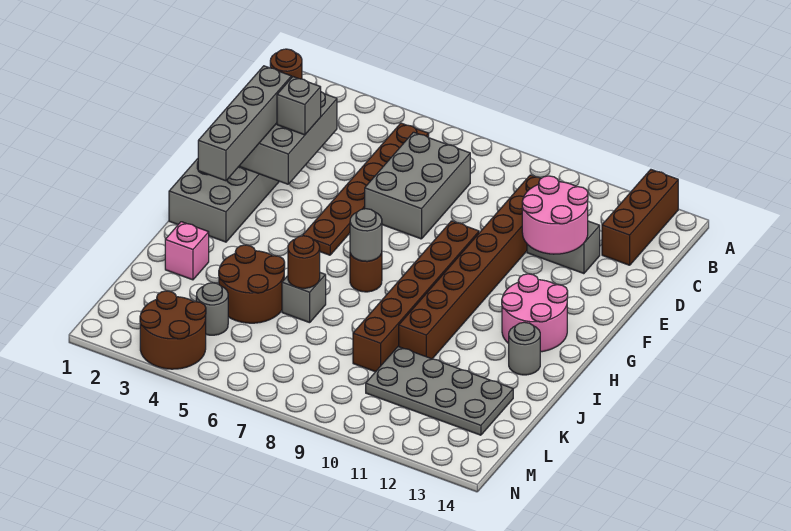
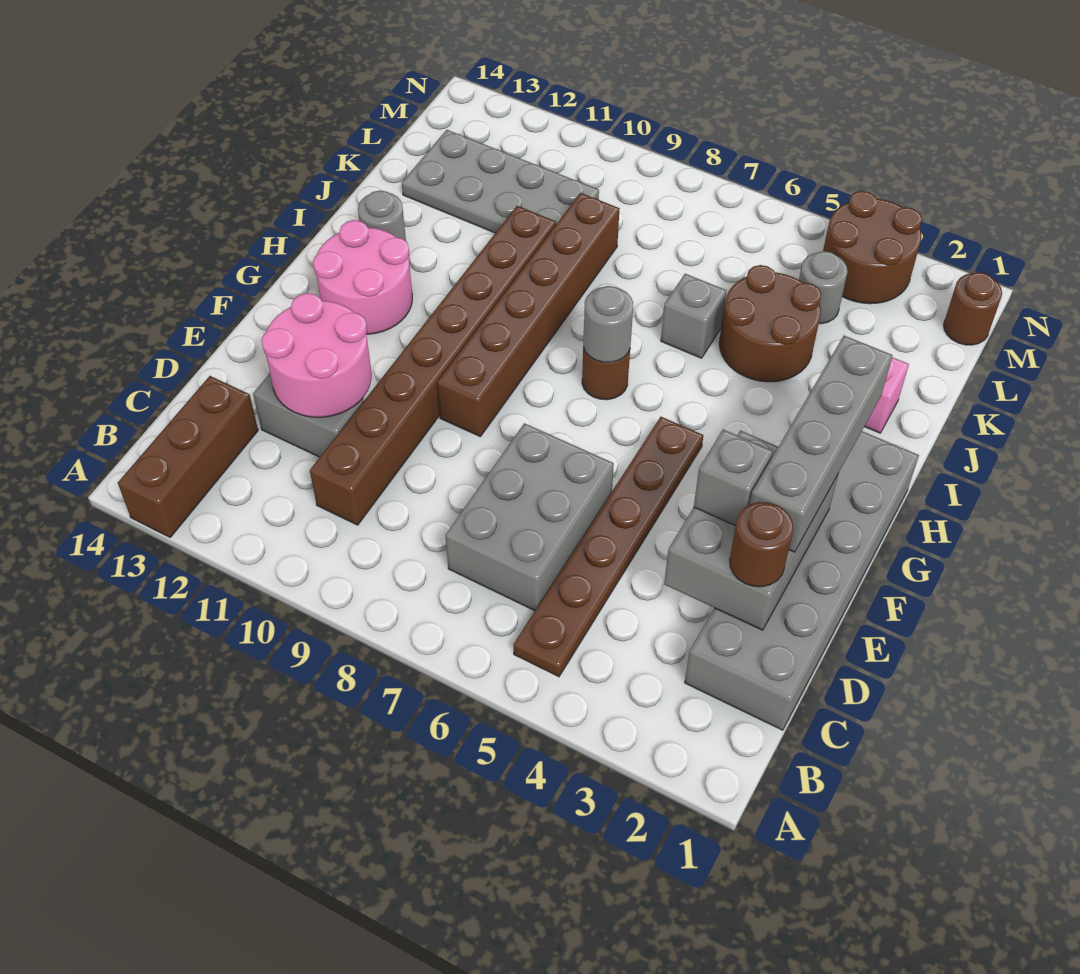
brown round brick J6 level 2 -> brown round brick M1 level 1

